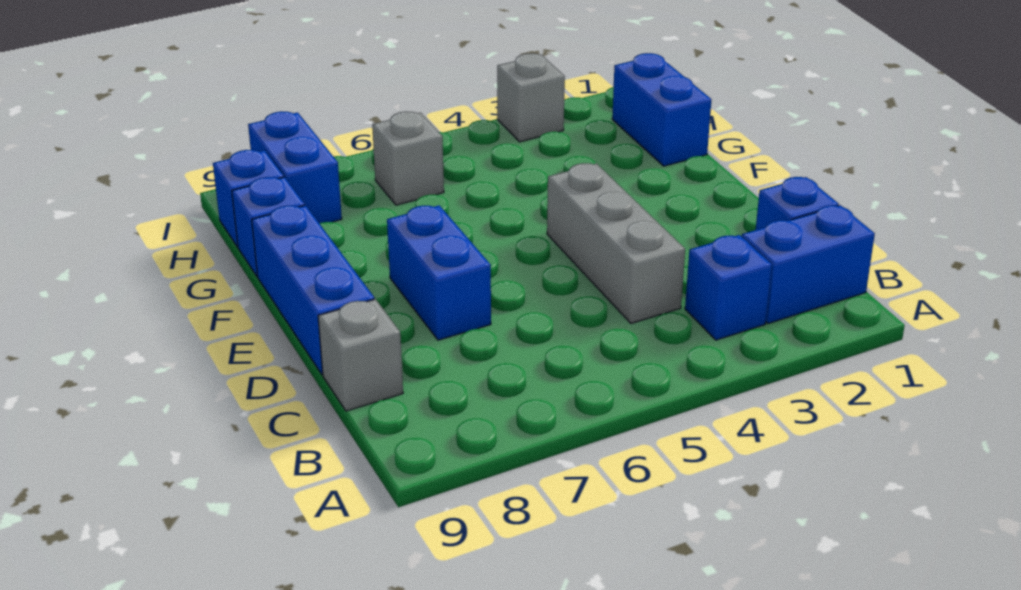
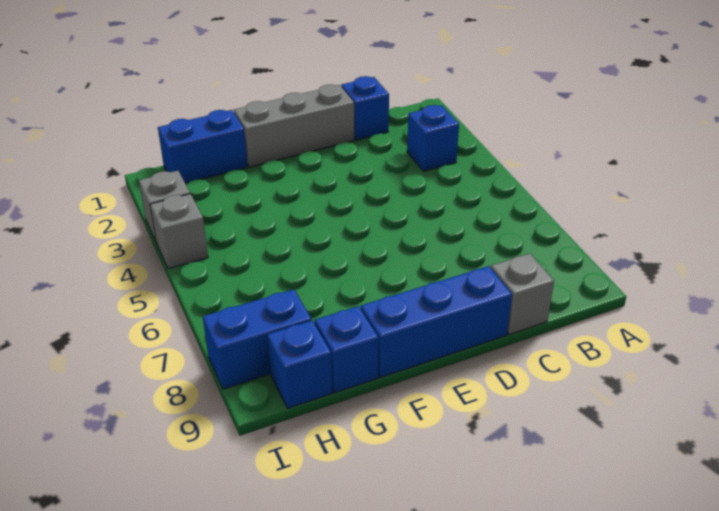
blue brick B1:B2 level 1 -> none
grey brick C4:E4 level 1 -> grey brick D1:F1 level 1
blue brick D7:E7 level 1 -> none
grey brick H6 level 1 -> grey brick I4 level 1

